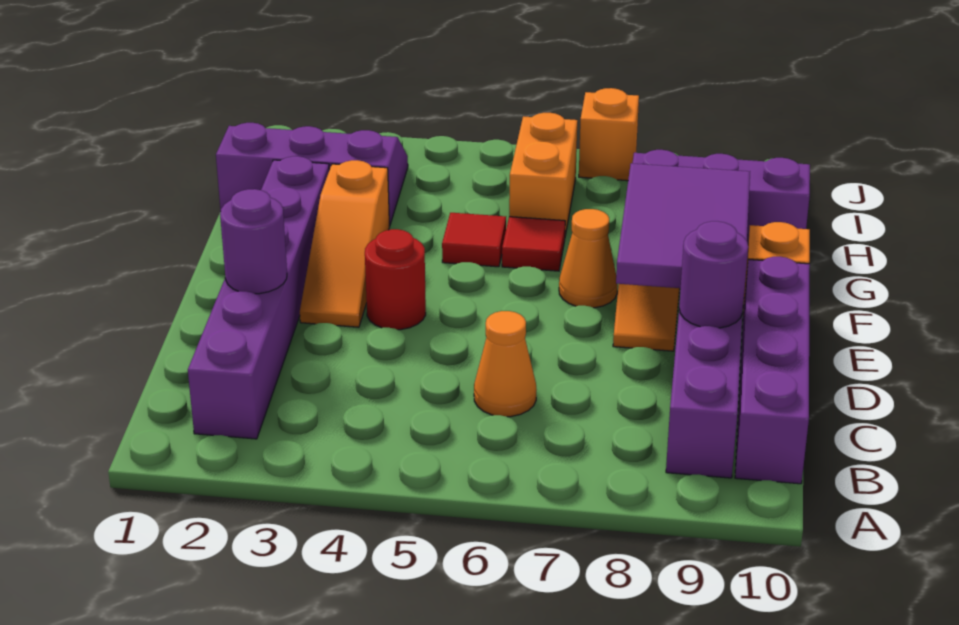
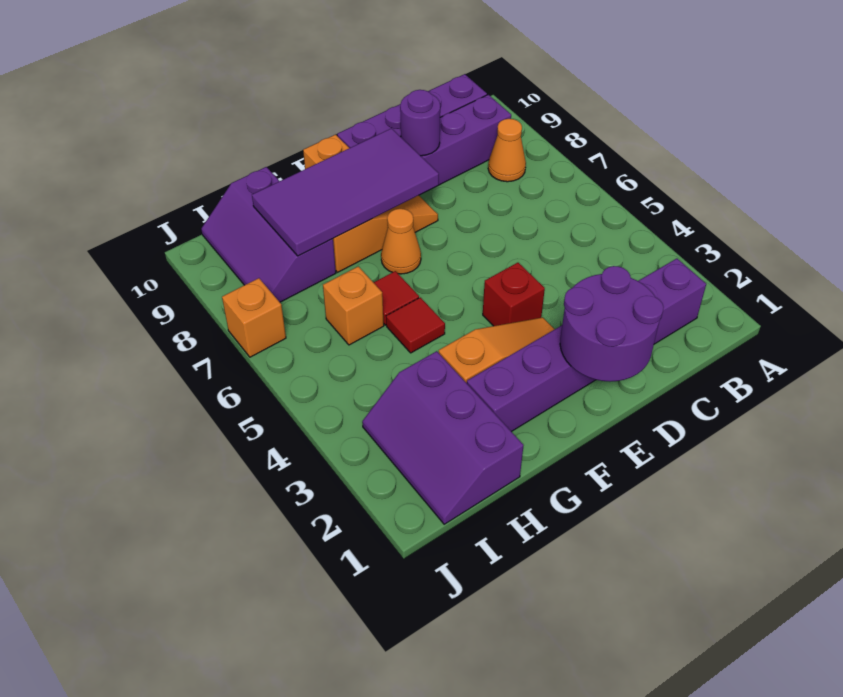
orange cone C6 level 1 -> orange cone B8 level 1
purple round brick D2 level 2 -> purple round brick D1:E2 level 2
red round brick E4 level 1 -> red brick E4 level 1
purple tile E8:G9 level 2 -> purple tile E8:H9 level 2
orange brick H6:I6 level 1 -> orange brick H6 level 1

